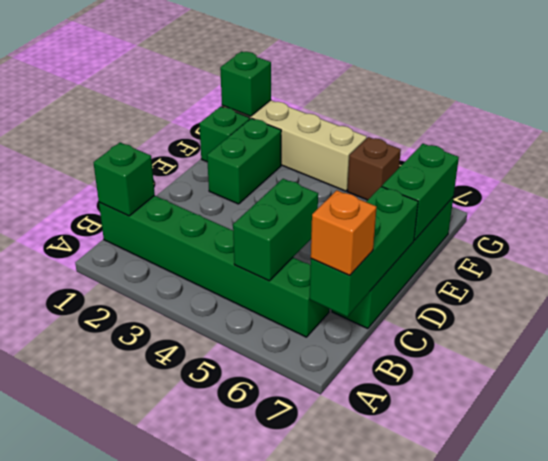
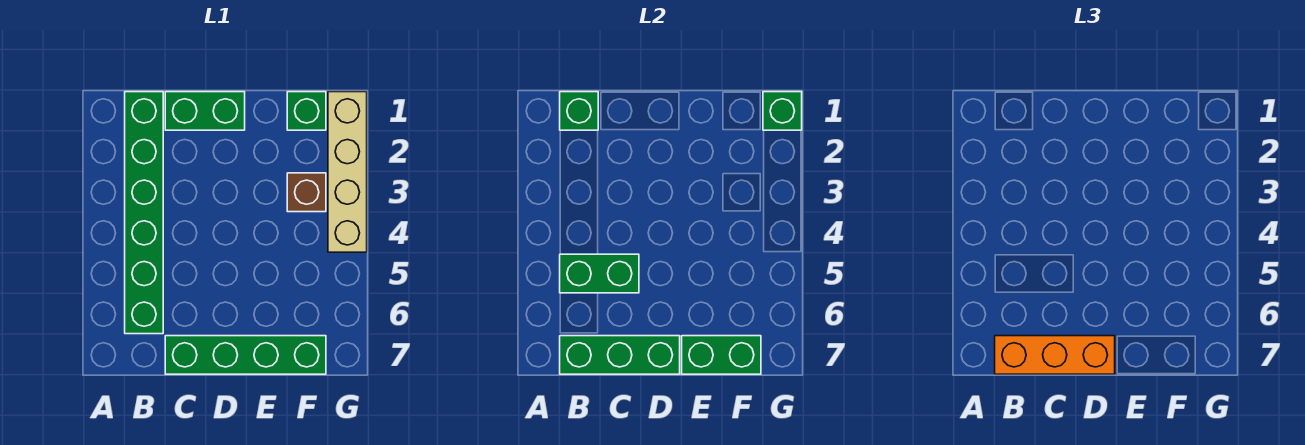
orange brick B7 level 3 -> orange brick B7:D7 level 3
green brick E2:F2 level 1 -> green brick C1:D1 level 1
brown brick G5 level 1 -> brown brick F3 level 1

